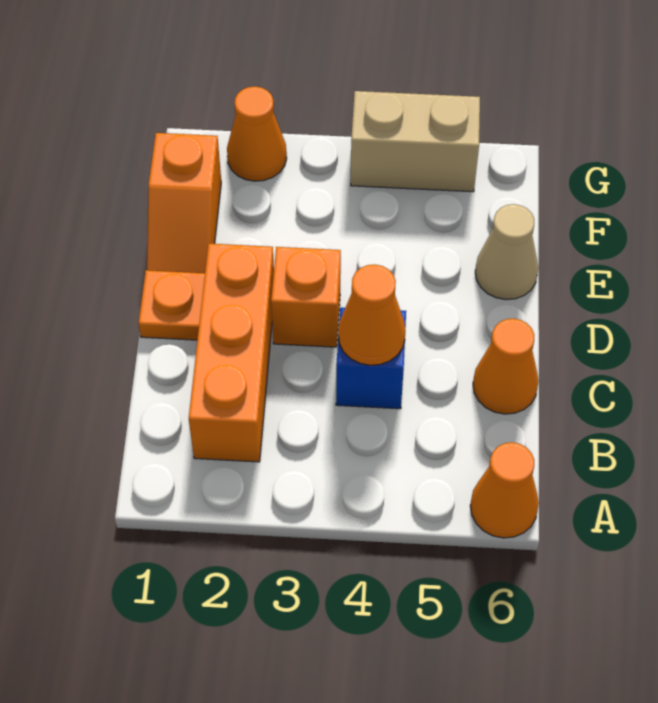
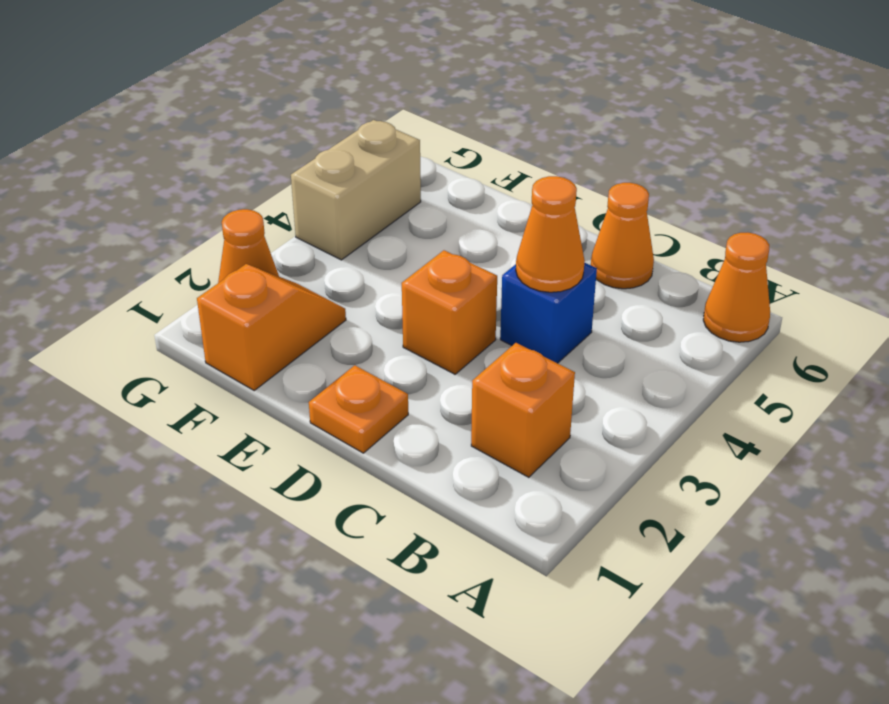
orange brick B2:D2 level 1 -> orange brick B2 level 1
orange slope E1:F1 level 1 top F -> orange slope F1:F2 level 1 top 1
tan cone E6 level 1 -> none

